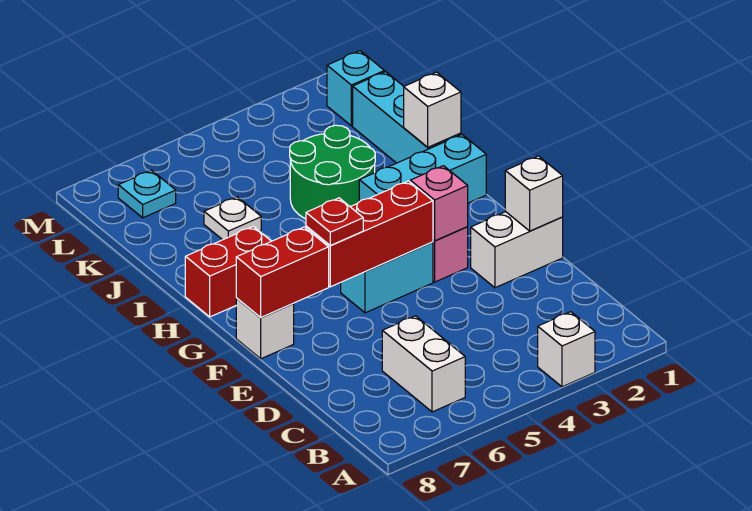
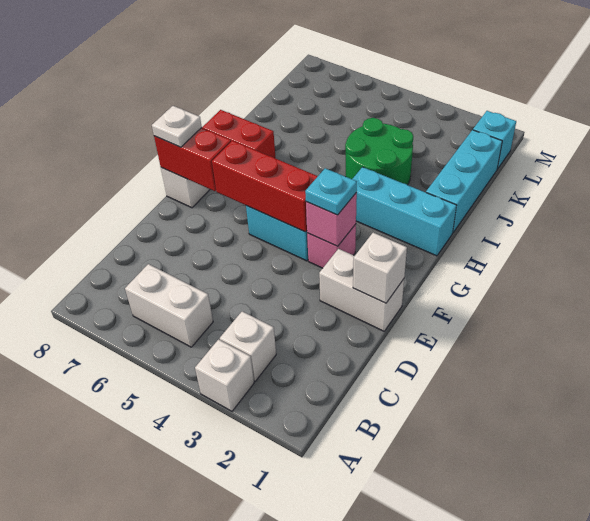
white brick B6:C6 level 1 -> white brick B5:B6 level 1
red plate F6 level 3 -> none
white brick I1 level 2 -> white brick B3 level 1
white plate J6 level 1 -> white plate F8 level 3
cyan plate L7 level 1 -> cyan plate F3 level 3

